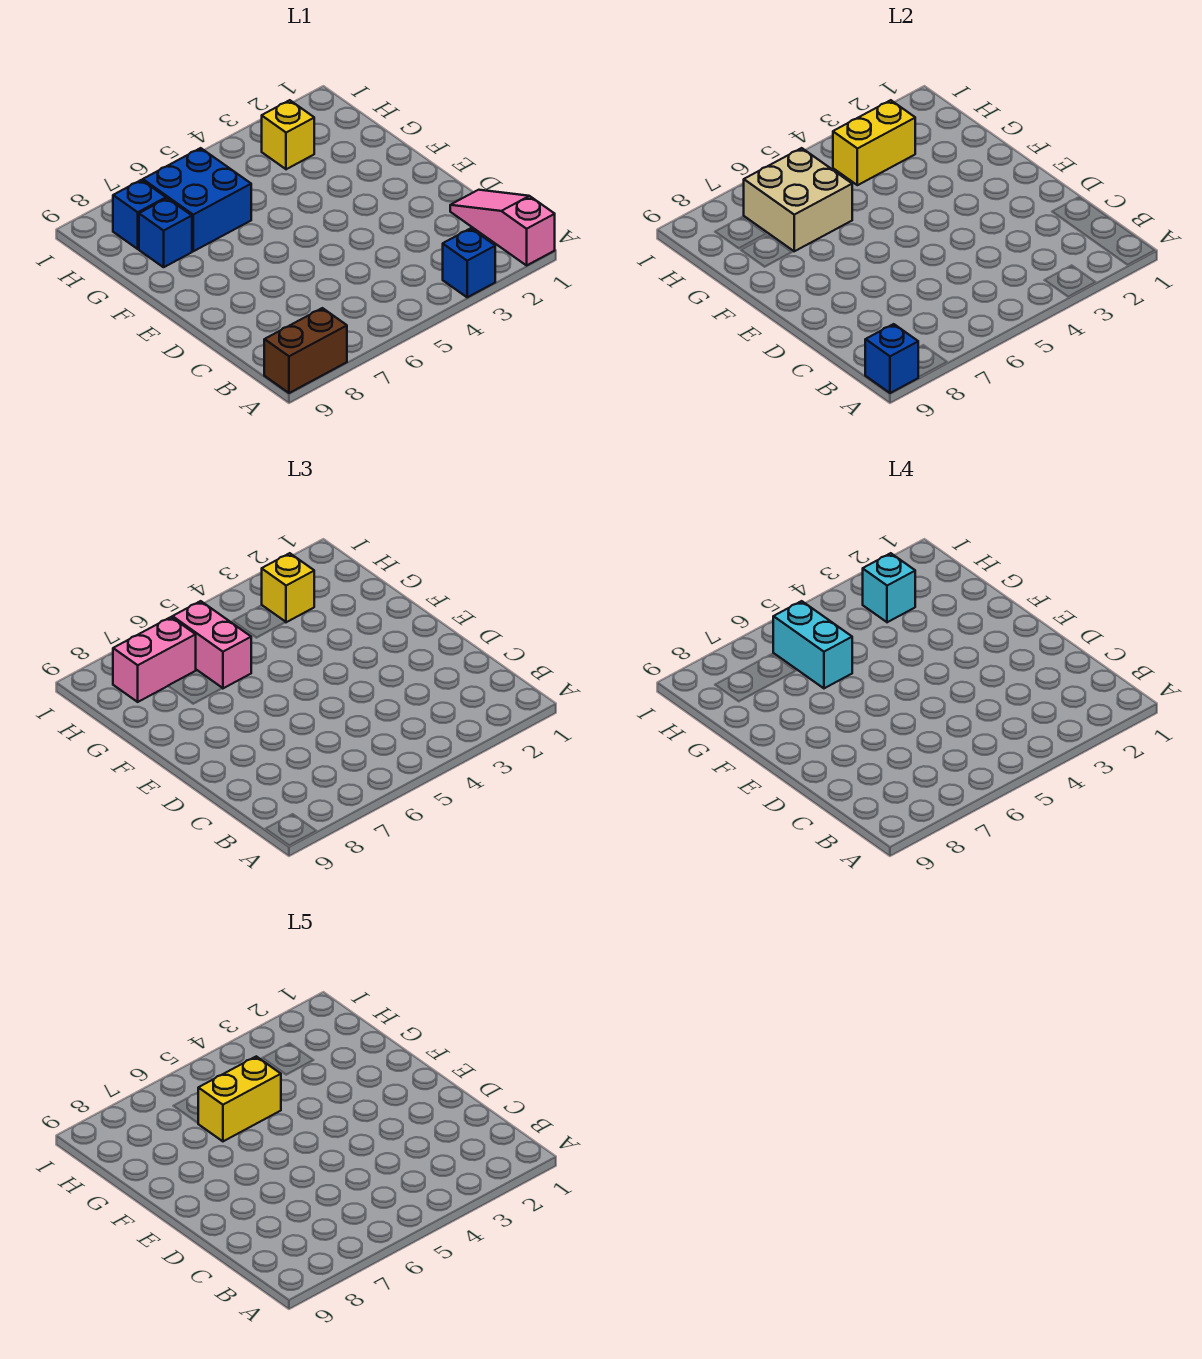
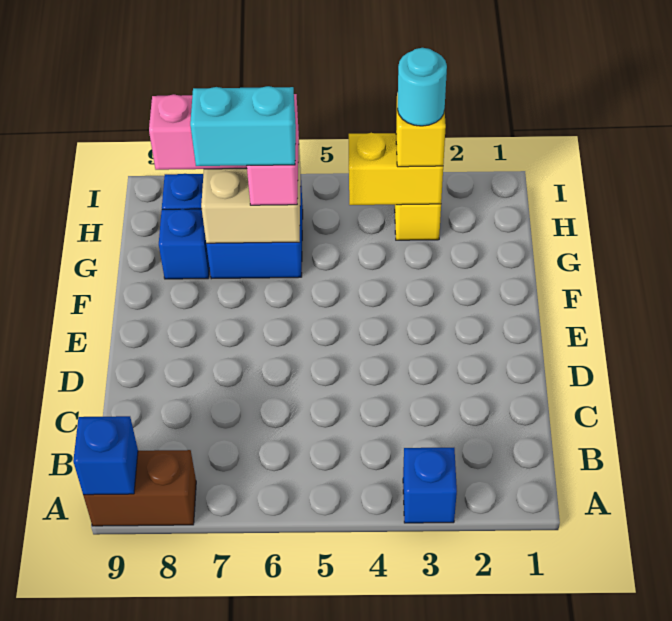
pink slope A1:C1 level 1 top A -> none
yellow brick G5:G6 level 5 -> none
cyan brick G6:H6 level 4 -> cyan brick G6:G7 level 4
cyan brick H3 level 4 -> cyan round brick H3 level 4

